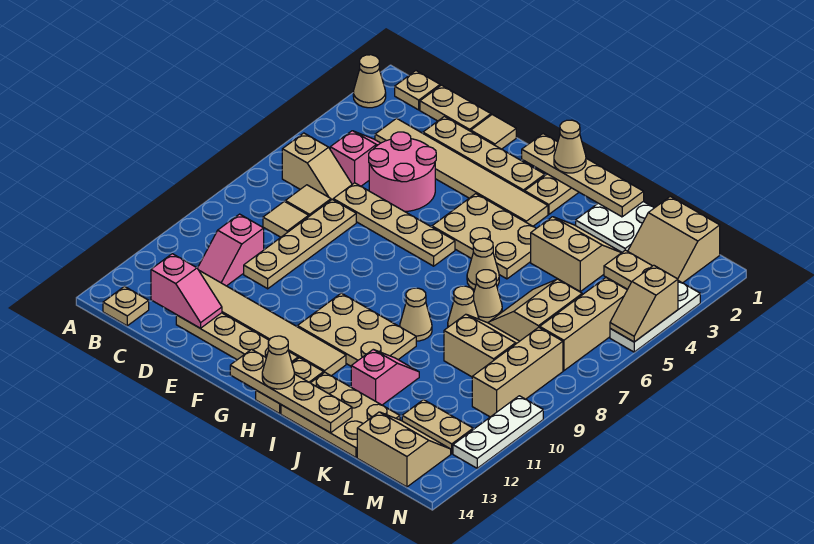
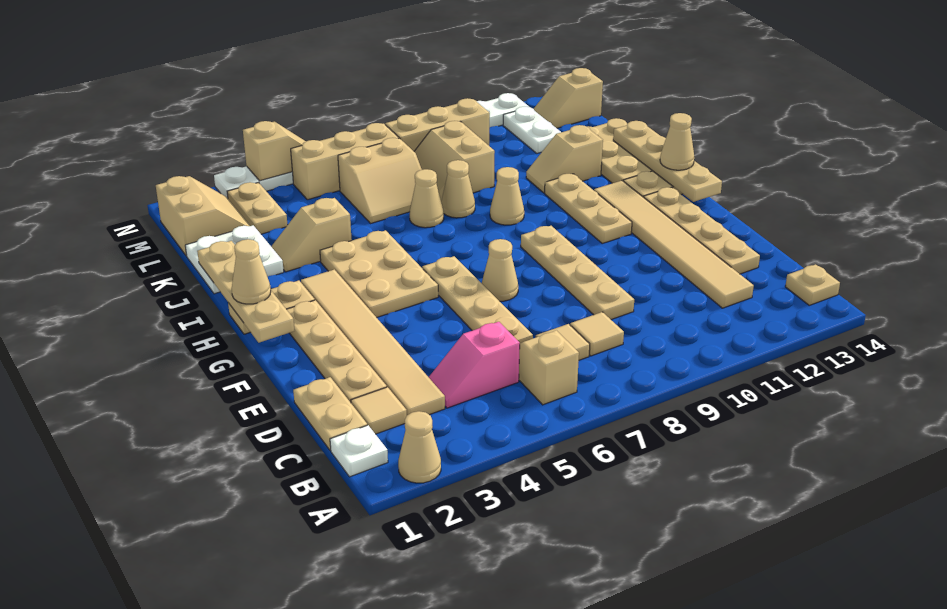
tan plate B1 level 1 -> white plate B1 level 1
pink slope C10:C11 level 1 top 10 -> none
pink slope C13:D13 level 2 top C -> none
pink round brick D4:E5 level 1 -> none
tan plate D7:D10 level 1 -> tan plate D9:G9 level 1
tan tile E1 level 1 -> tan tile C2 level 1
tan plate G10:I11 level 1 -> tan plate G11:I11 level 1
tan cone I6 level 1 -> tan cone F7 level 1
tan slope J3:K4 level 1 top 4 -> tan slope J3:J4 level 1 top 4
pink slope J11:J12 level 1 top 12 -> tan slope J11:J12 level 1 top 12
tan plate L12:M12 level 1 -> white plate L12:M12 level 1
tan slope L13:M14 level 1 top 14 -> tan slope M13:M14 level 1 top 14

